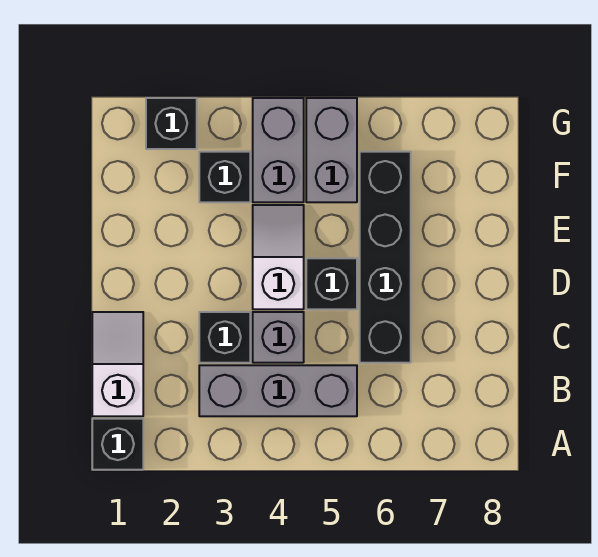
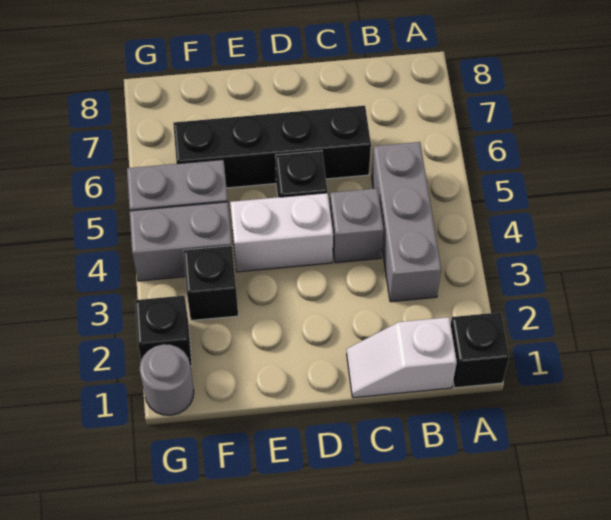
black brick C3 level 1 -> none
white slope D4:E4 level 1 top D -> white brick D4:E4 level 1
none -> grey round brick G1 level 1

